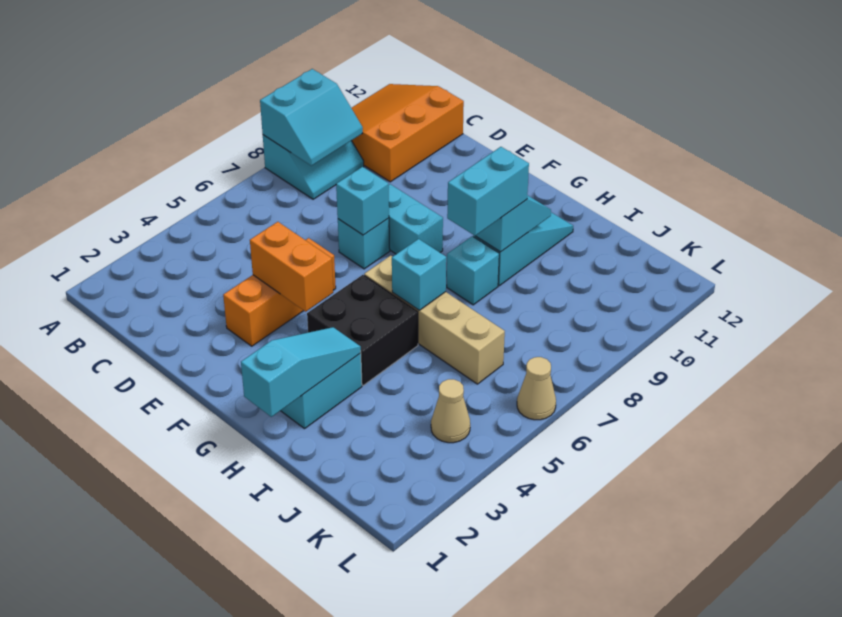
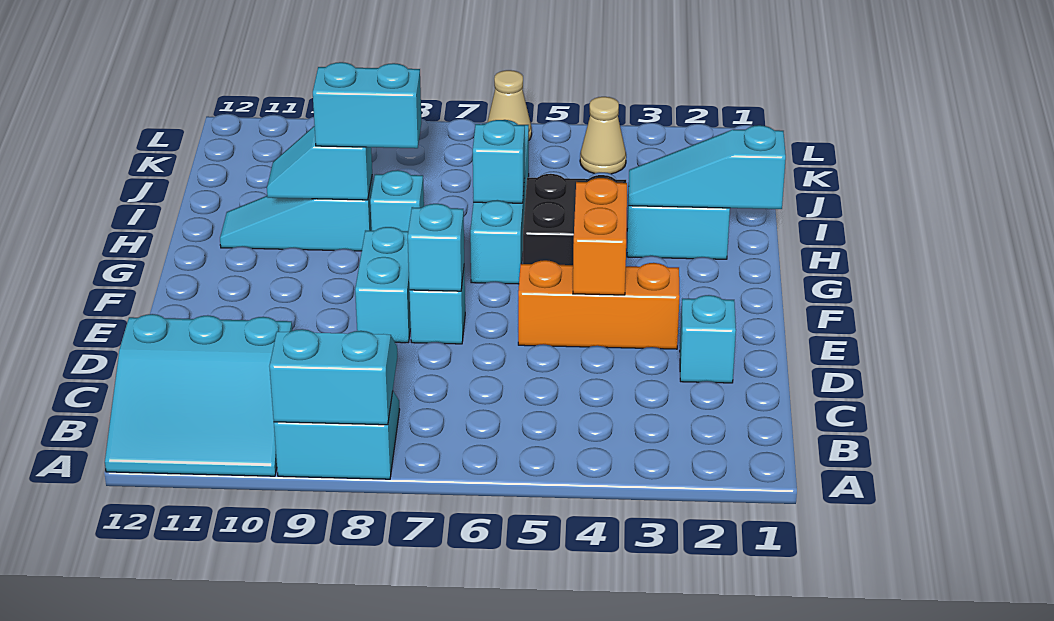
orange slope A10:C12 level 1 top C -> cyan slope A10:C12 level 1 top C
none -> cyan brick D2 level 1
tan brick G6:J6 level 1 -> cyan brick G6:J6 level 1

